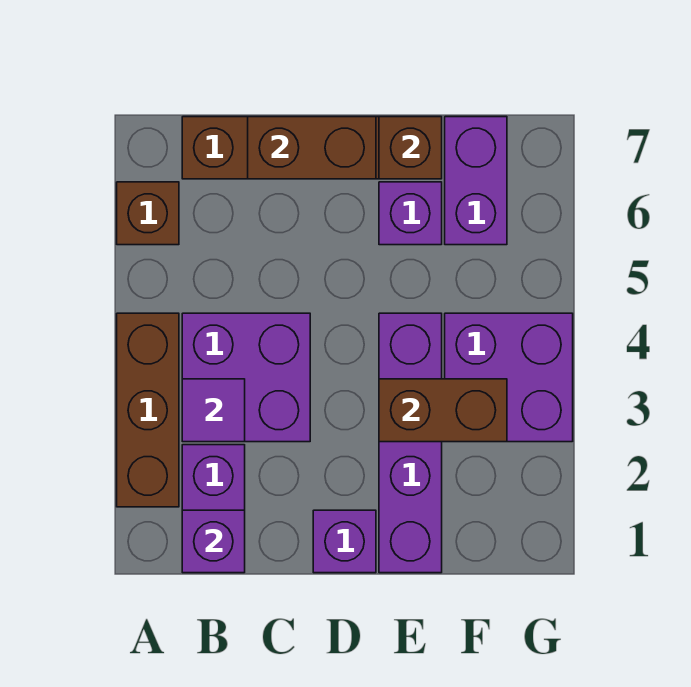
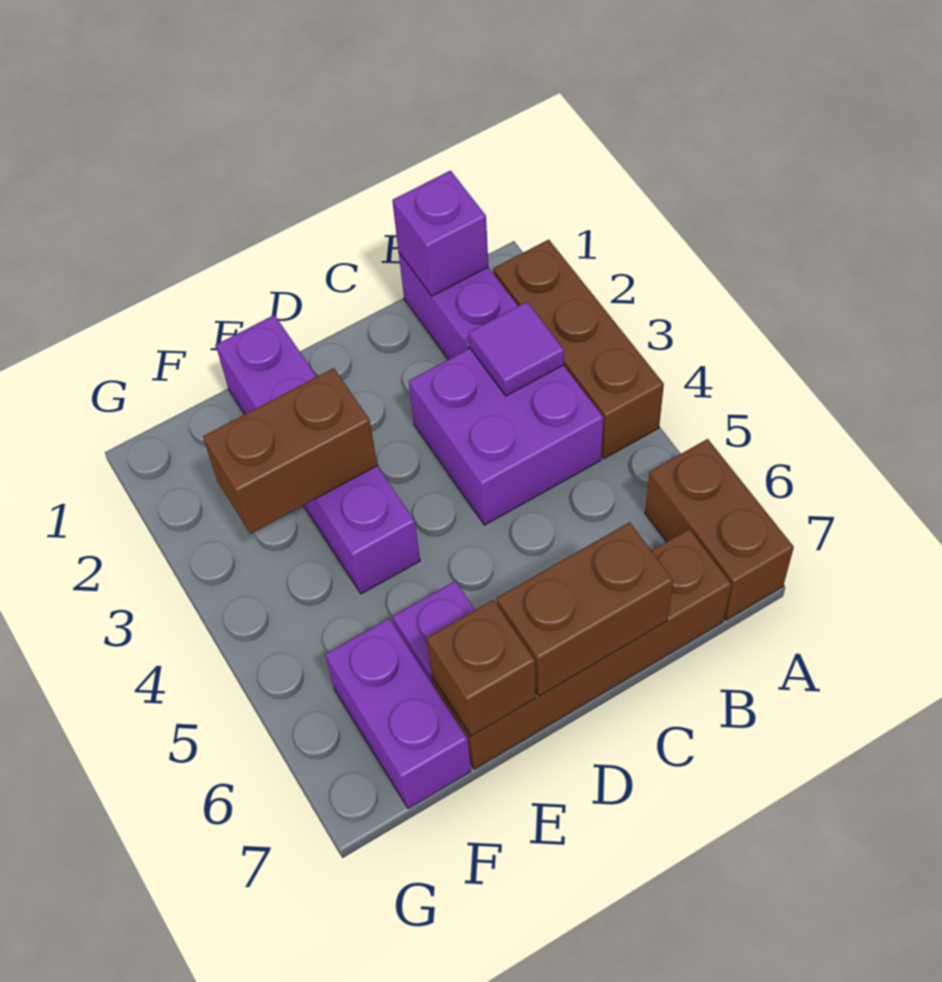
brown brick A6 level 1 -> brown brick A6:A7 level 1
purple brick D1 level 1 -> none
purple brick F3:G4 level 1 -> none

